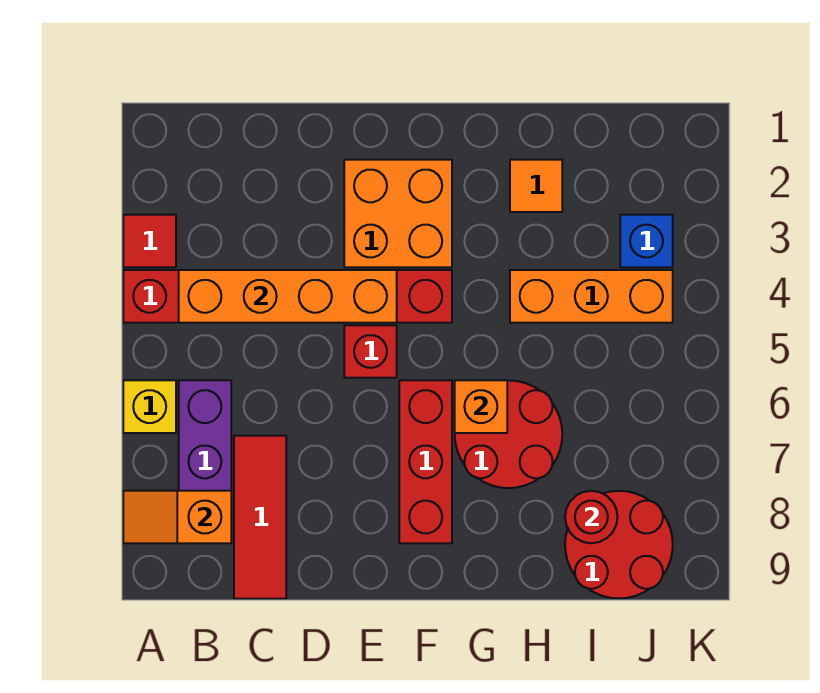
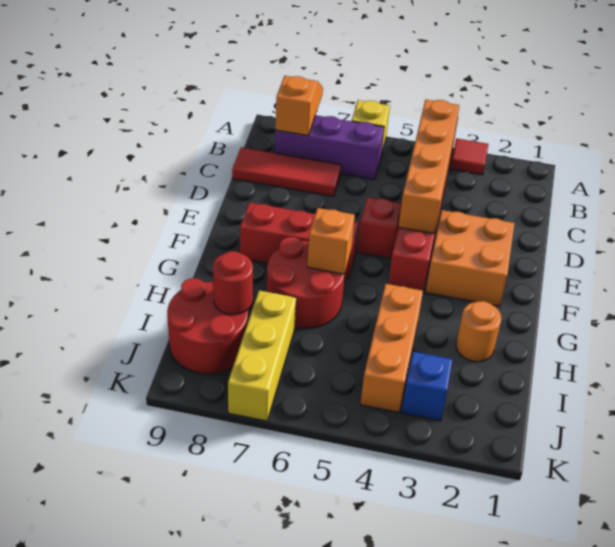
orange tile H2 level 1 -> orange round brick H2 level 1
none -> yellow brick I7:K7 level 1

